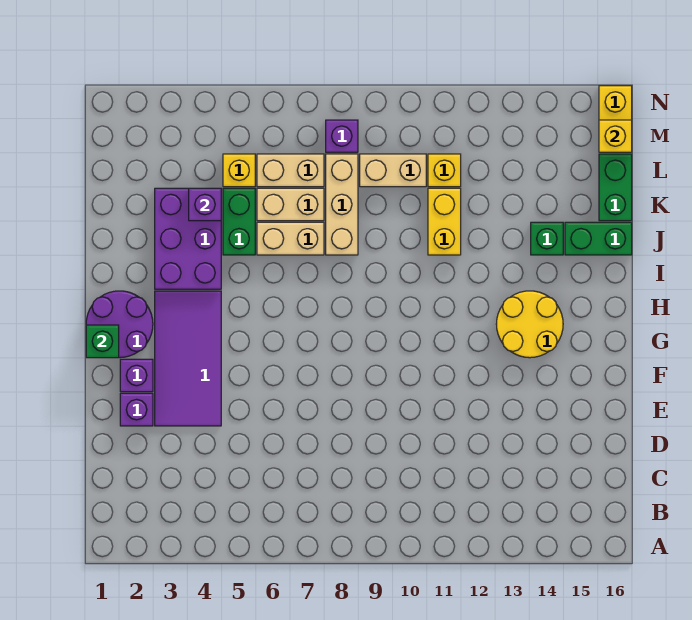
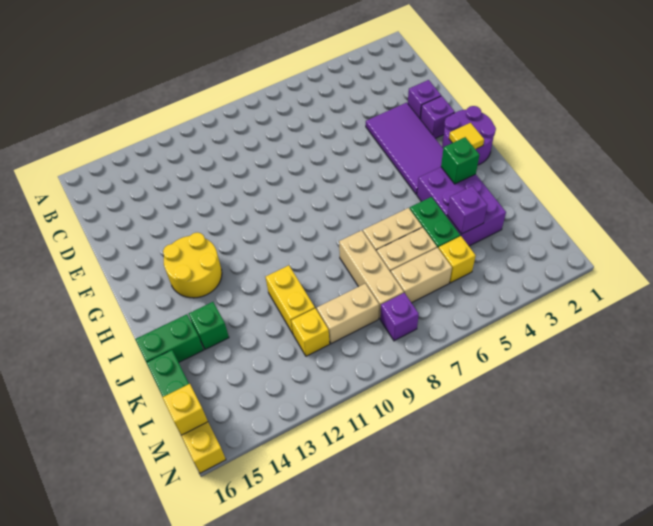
green brick G1 level 2 -> green brick I3 level 2
none -> yellow tile H2 level 2

